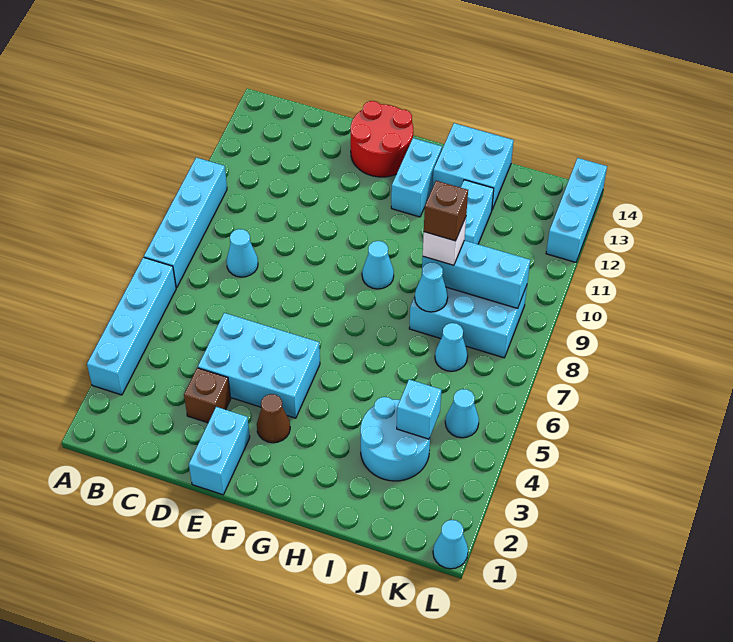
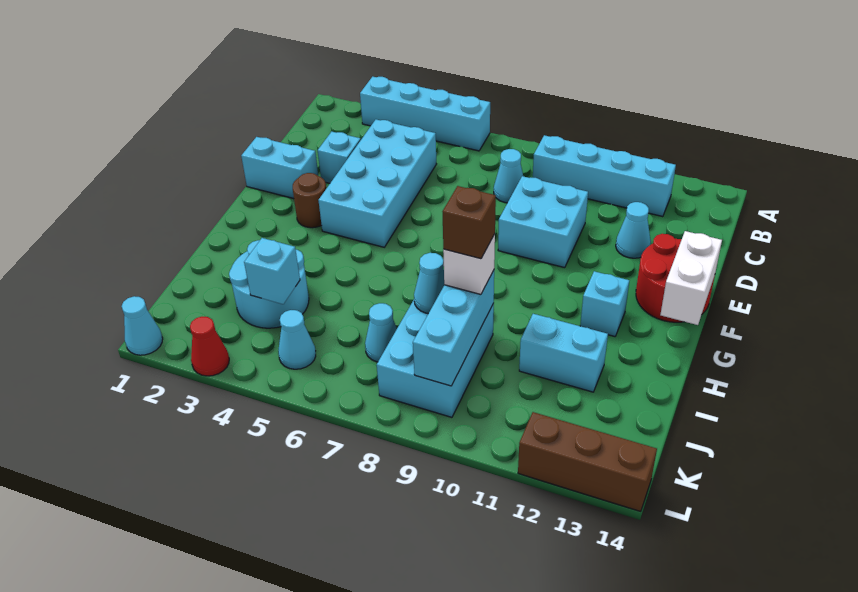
cyan brick A7:A10 level 1 -> cyan brick B9:B12 level 1
brown brick D3 level 1 -> cyan brick D3 level 1
cyan brick D4:F5 level 1 -> cyan brick C4:F5 level 1
brown cone F3 level 1 -> brown round brick F3 level 1
none -> white brick F14:G14 level 2
cyan cone G9 level 1 -> cyan cone D12 level 1
cyan brick G12:G13 level 1 -> cyan brick G12 level 1
cyan brick H13:I14 level 1 -> cyan brick D9:E10 level 1
none -> red cone L3 level 1
cyan brick L12:L14 level 1 -> brown brick L12:L14 level 1

